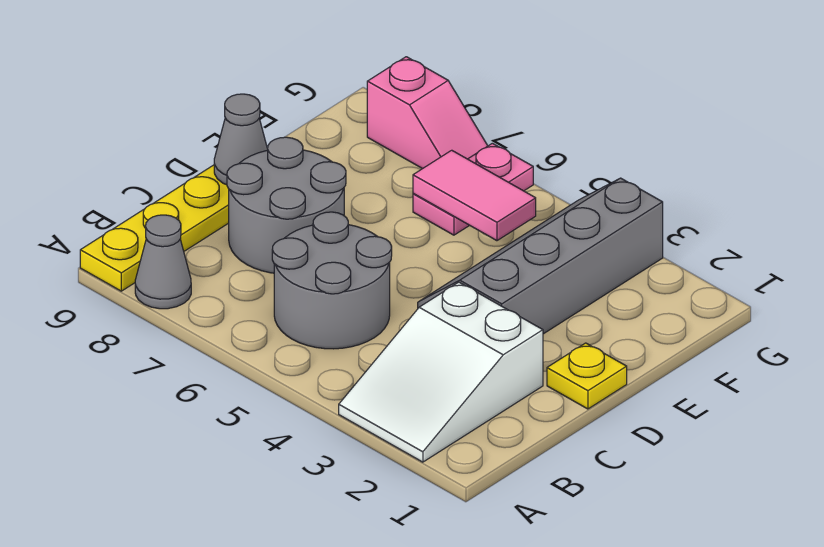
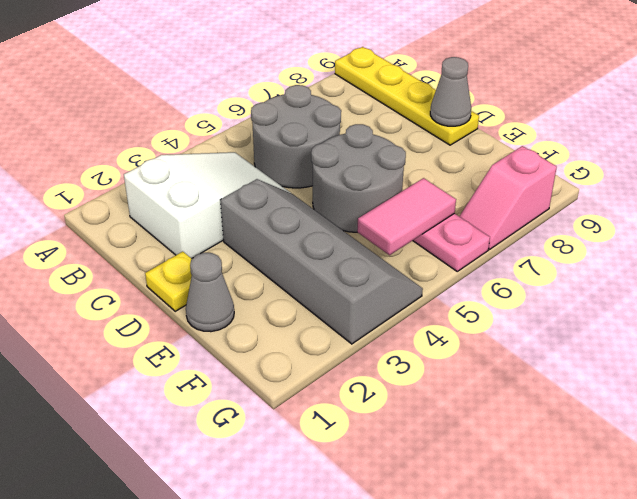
white slope A2:C3 level 1 top C -> white slope B2:C4 level 1 top 2
grey cone A8 level 1 -> grey cone E1 level 1
grey round brick C7:D8 level 1 -> grey round brick D5:E6 level 1

